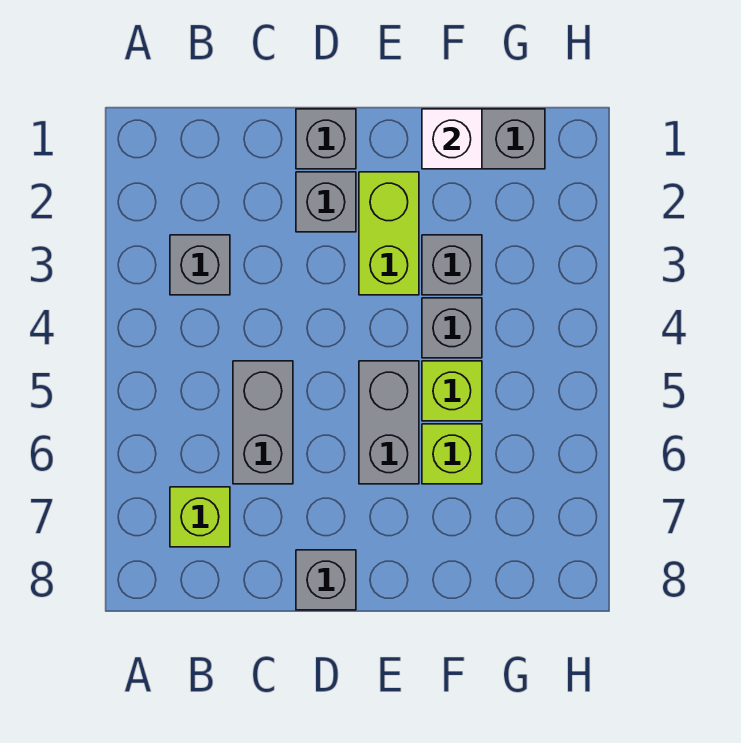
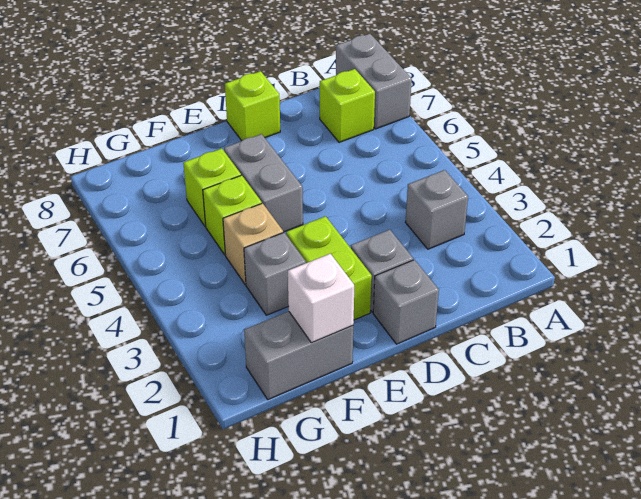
grey brick C5:C6 level 1 -> grey brick A7:A8 level 1
grey brick D8 level 1 -> lime brick D8 level 1
grey brick F4 level 1 -> tan brick F4 level 1

